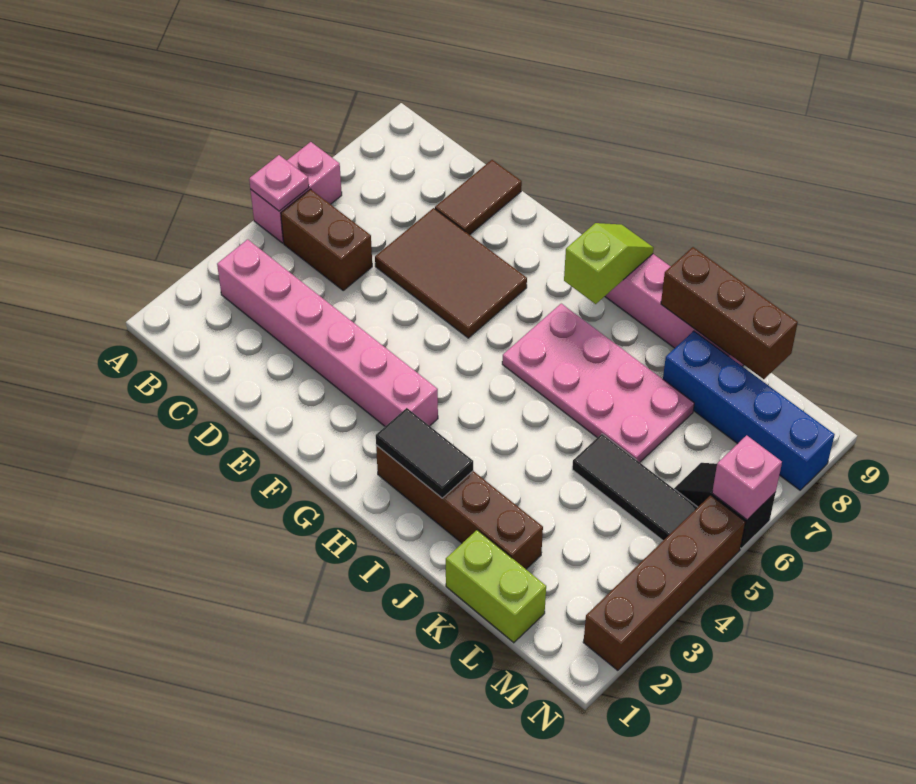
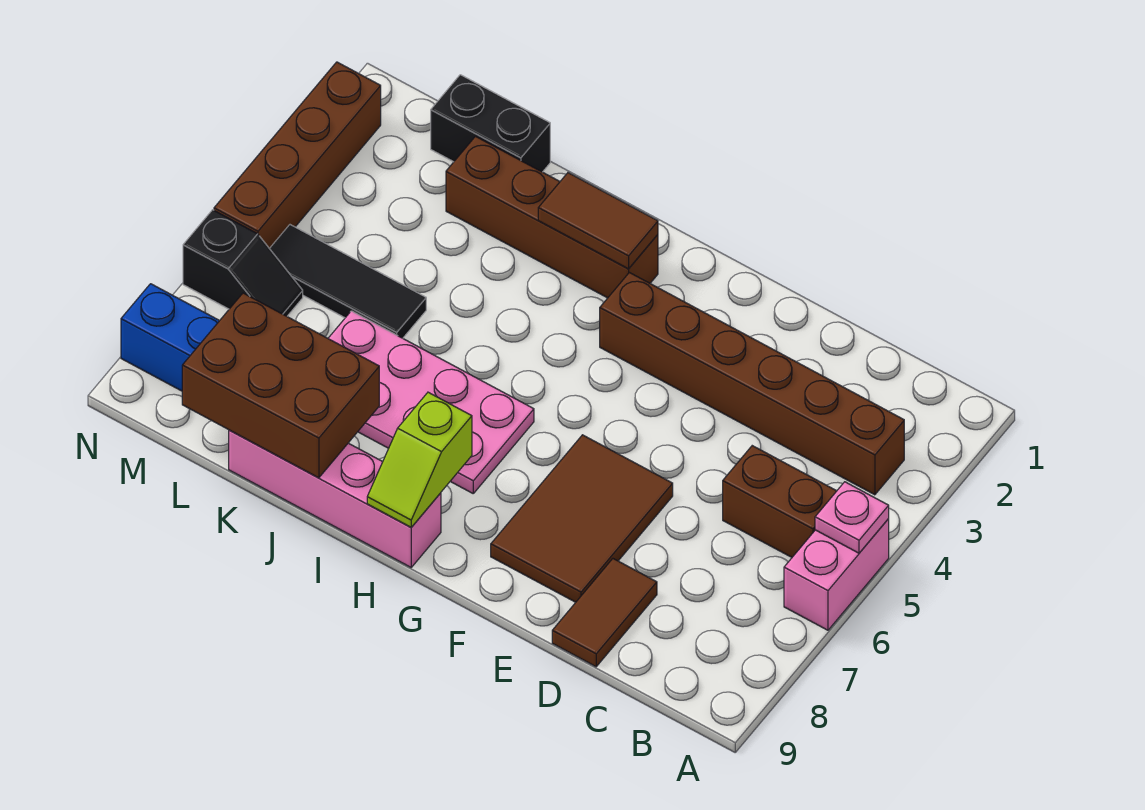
pink brick B3:G3 level 1 -> brown brick B3:G3 level 1
brown tile D6:F7 level 1 -> brown tile E6:F8 level 1
black tile H2:I2 level 2 -> brown tile H2:I2 level 2
brown brick J9:L9 level 2 -> brown brick J8:L9 level 2
lime brick K1:L1 level 1 -> black brick K1:L1 level 1
pink brick N6 level 2 -> none

